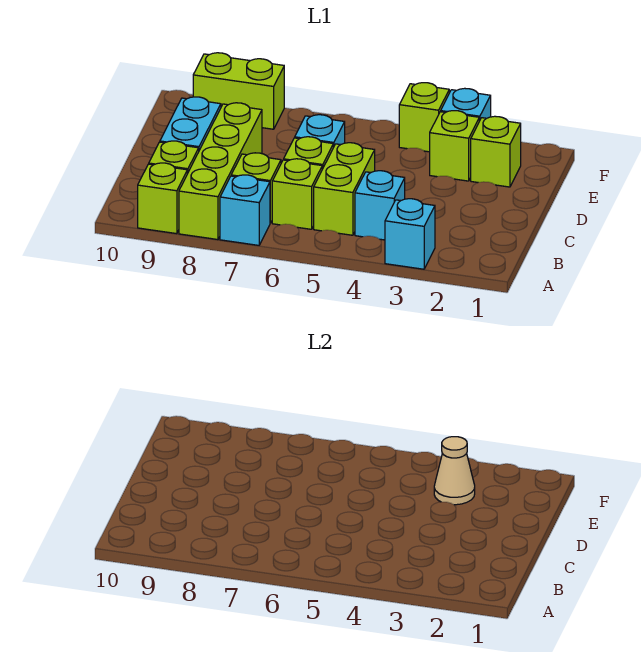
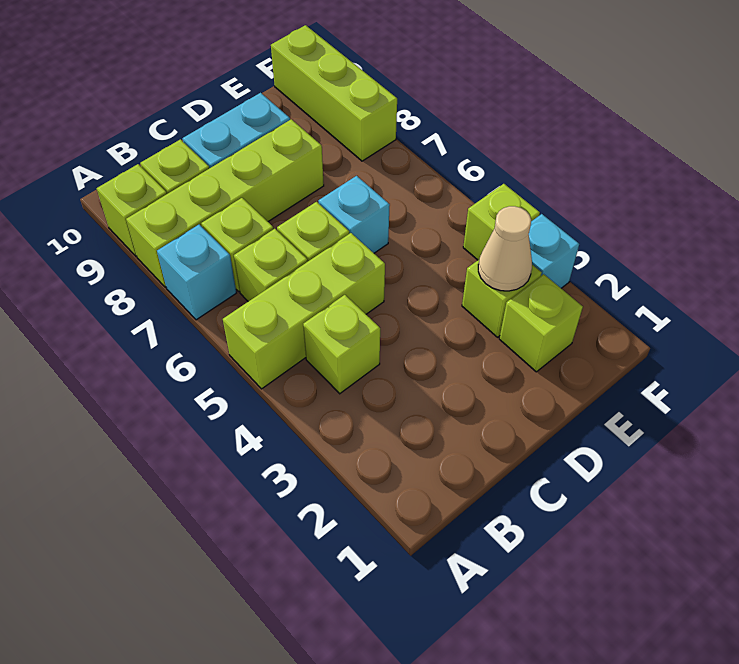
cyan brick A3 level 1 -> none
cyan brick B4 level 1 -> lime brick B4 level 1
lime brick B5:C5 level 1 -> lime brick A5:C5 level 1
lime brick F8:F9 level 1 -> lime brick F8:F10 level 1

